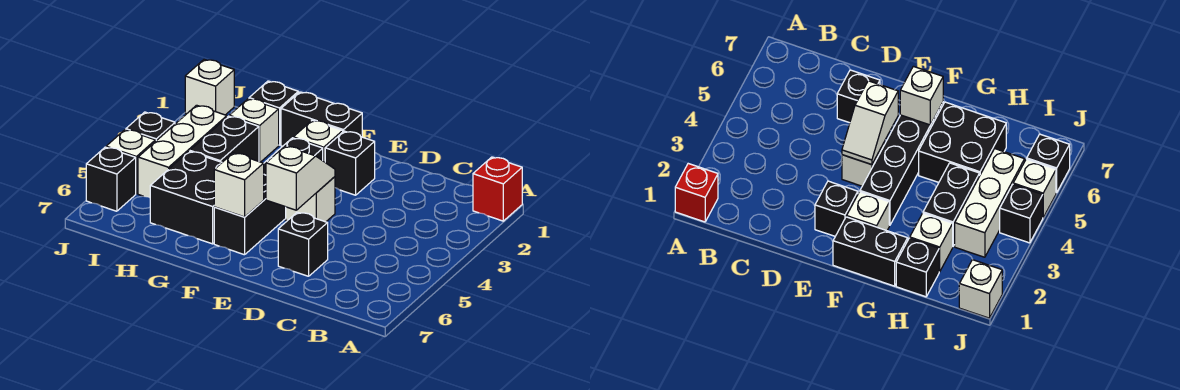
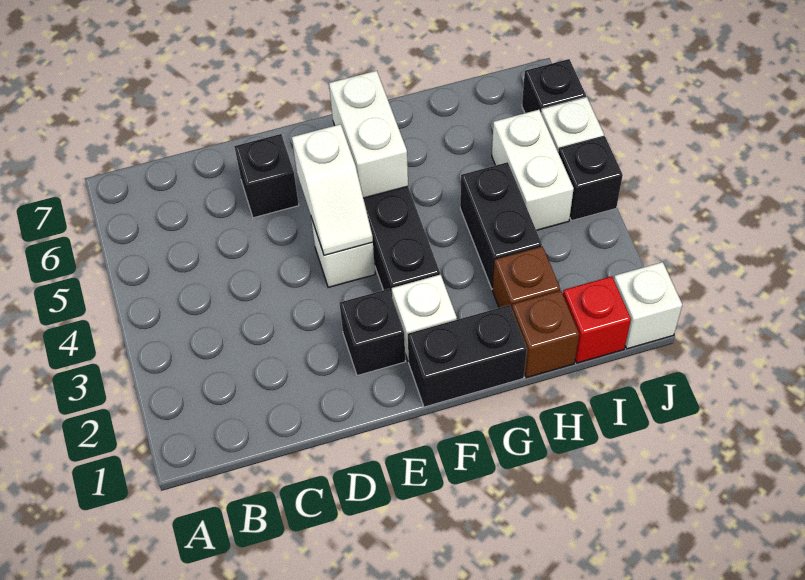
red brick A1 level 1 -> red brick I1 level 1
white brick F6 level 2 -> white brick F5:F6 level 2
black brick G5:H6 level 1 -> none
black brick H1 level 1 -> brown brick H1 level 1
white brick H2 level 1 -> brown brick H2 level 1
white brick I3:I5 level 1 -> white brick I4:I5 level 1

